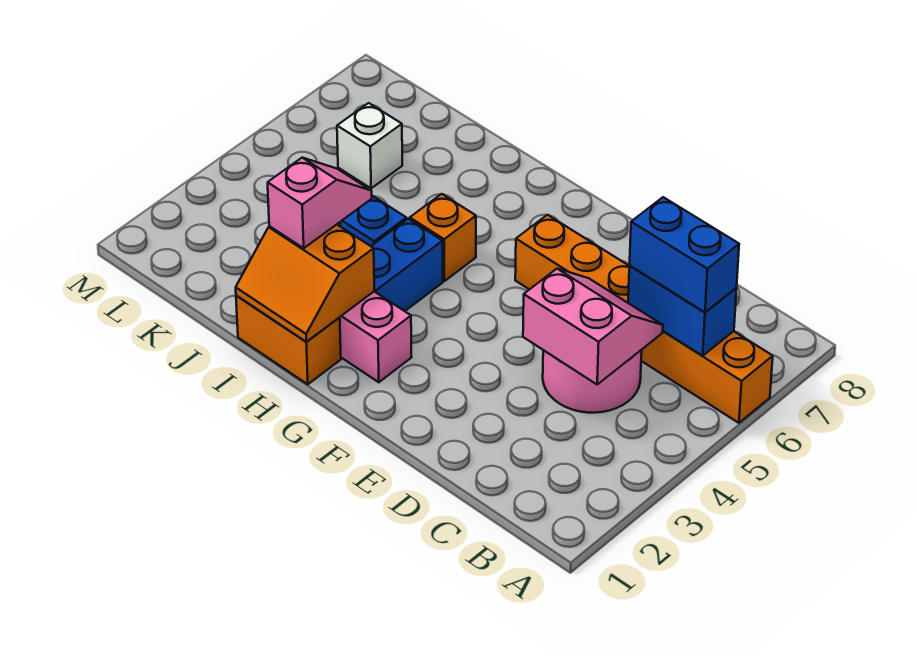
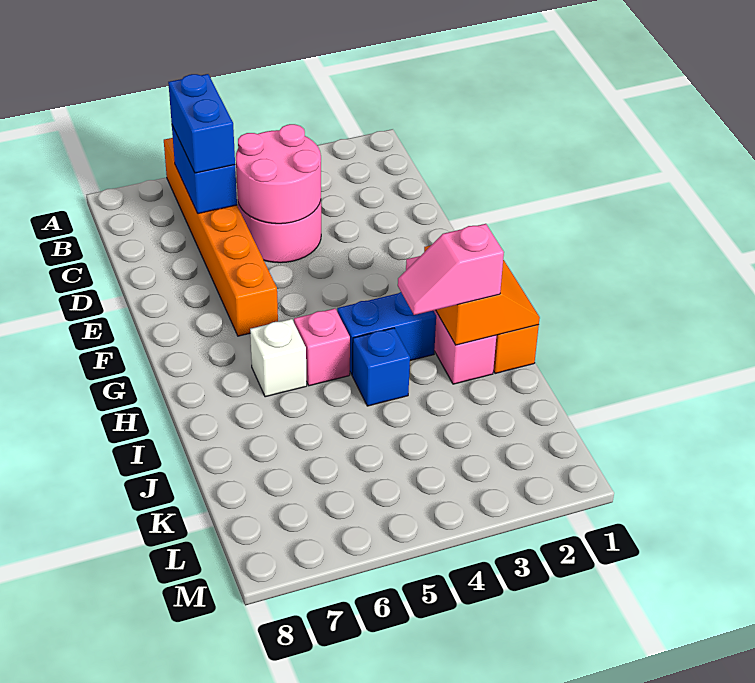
pink slope C4:D5 level 2 top 4 -> pink round brick C4:D5 level 2
orange brick H5 level 1 -> pink brick H5 level 1
white brick K6 level 1 -> white brick H6 level 1

